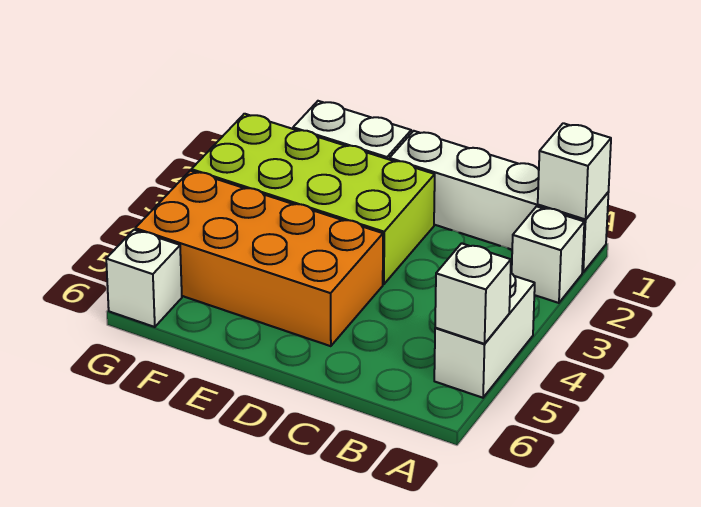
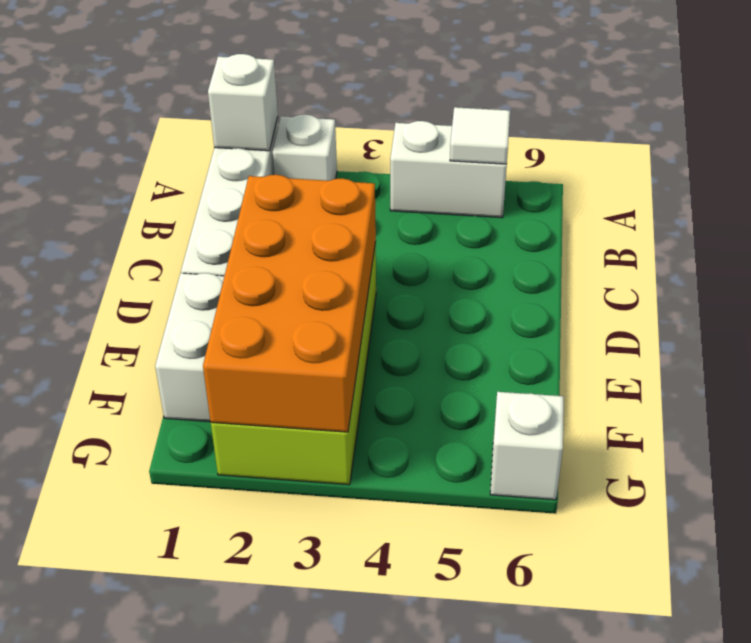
white brick A5 level 2 -> white tile A5 level 2
orange brick D4:G5 level 1 -> orange brick D2:G3 level 2

